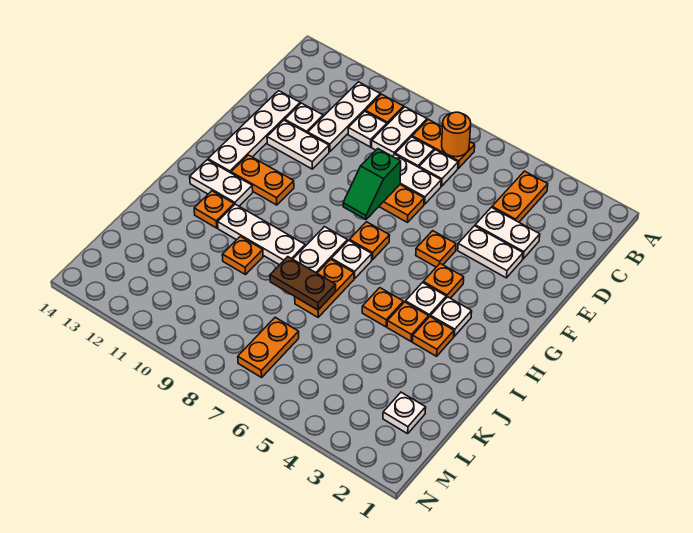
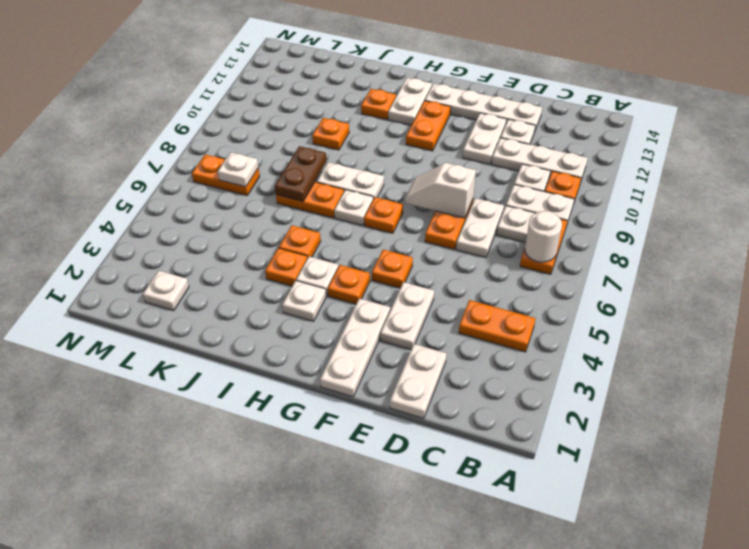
orange round brick B7 level 2 -> white round brick B7 level 2
white plate C7 level 1 -> white plate L7 level 2
white plate D3:D4 level 1 -> white plate D1:D2 level 1
green slope E8:F8 level 2 top E -> white slope E8:F8 level 2 top E
orange plate I3 level 1 -> none
white plate I9:I11 level 1 -> white plate F1:F3 level 1

